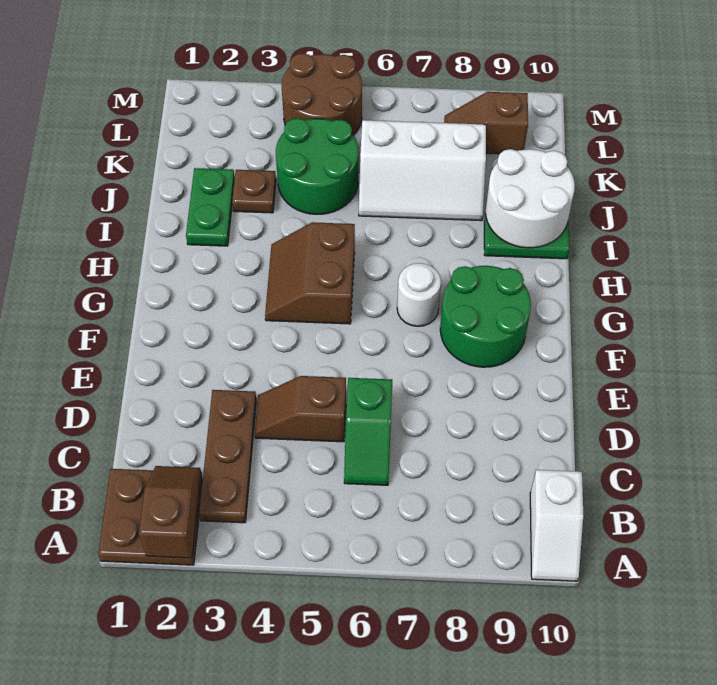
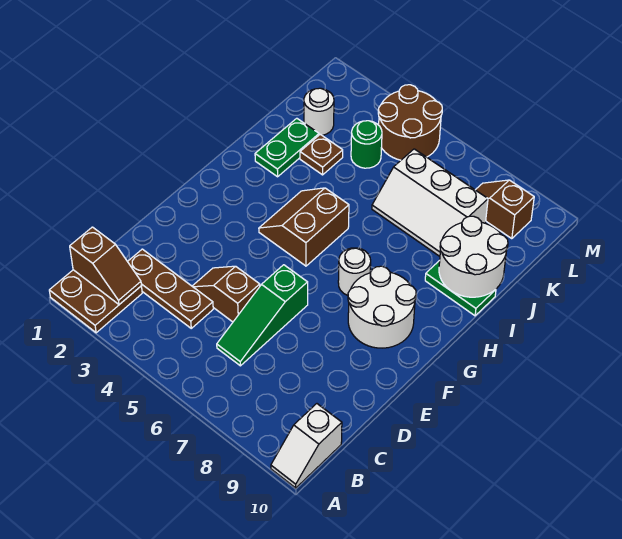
brown slope A2:B2 level 2 top A -> brown slope B1:B2 level 2 top 1
brown plate B3:D3 level 1 -> brown plate C2:C4 level 1
green slope C6:D6 level 1 top D -> green slope C6:E6 level 1 top E
green round brick F8:G9 level 1 -> white round brick F8:G9 level 1
green round brick J4:K5 level 1 -> green round brick K4 level 1
none -> white round brick K2 level 1

